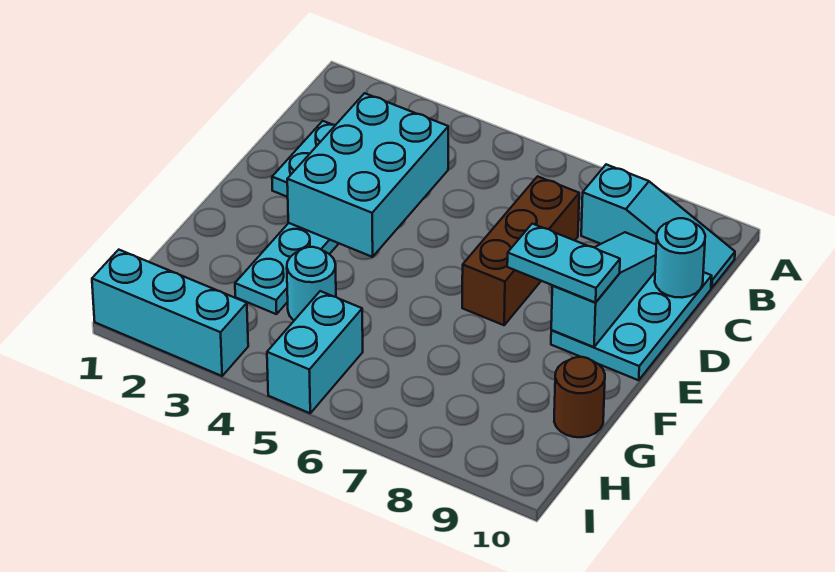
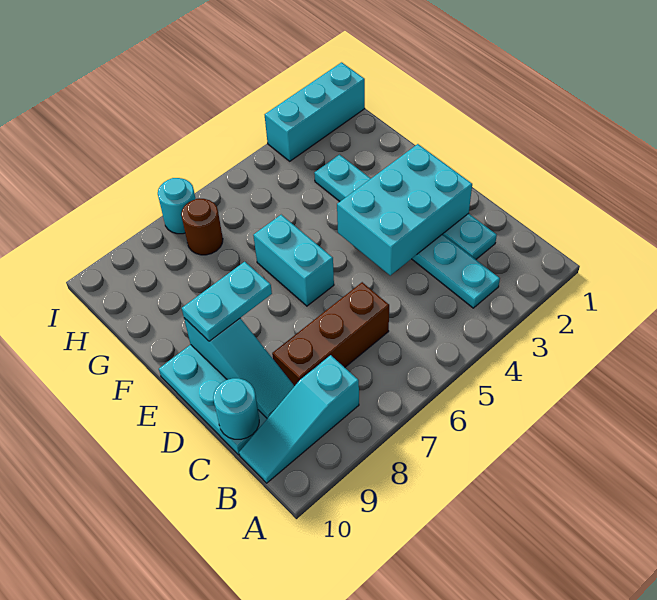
cyan brick C3:E4 level 2 -> cyan brick D2:E4 level 2
brown brick C7:E7 level 1 -> brown brick C6:C8 level 1
cyan round brick G4 level 1 -> cyan round brick I7 level 1
brown round brick G10 level 1 -> brown round brick H7 level 1
cyan brick H5:I5 level 1 -> cyan brick E6:F6 level 1

